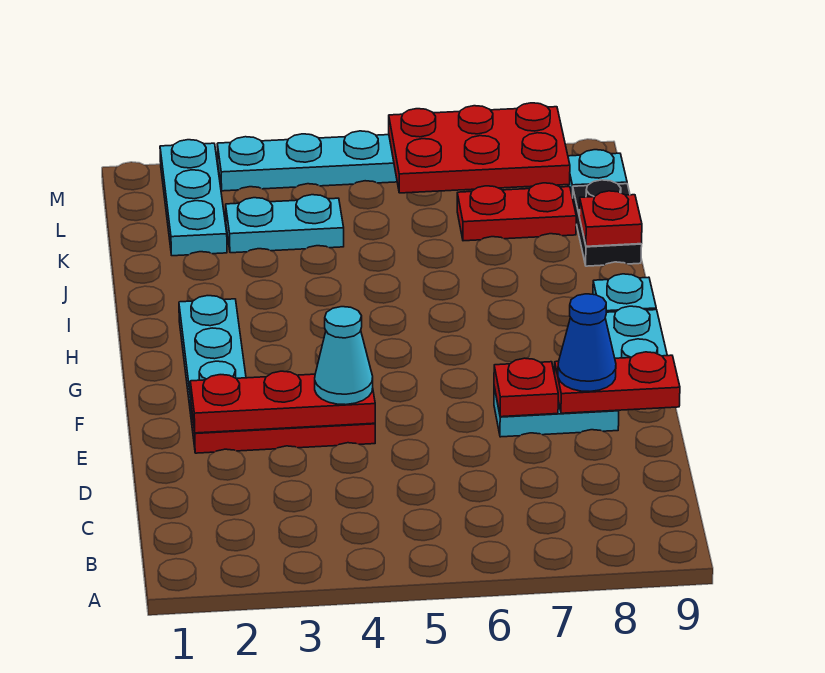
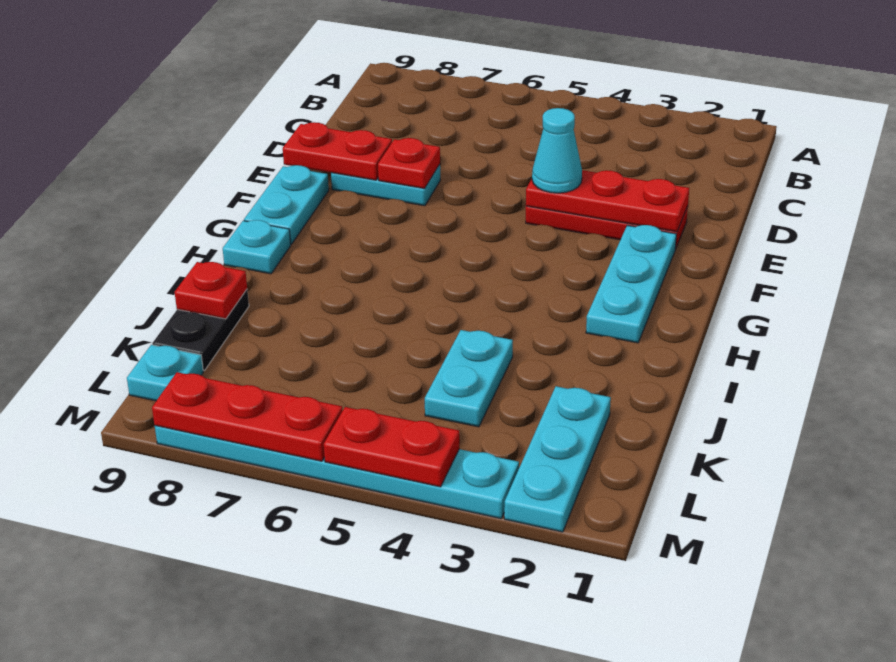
blue cone E8 level 3 -> none
cyan plate K3:K4 level 1 -> cyan plate J4:K4 level 1
red plate K7:K8 level 1 -> red plate M4:M5 level 2
red plate L6:M8 level 2 -> red plate M6:M8 level 2

